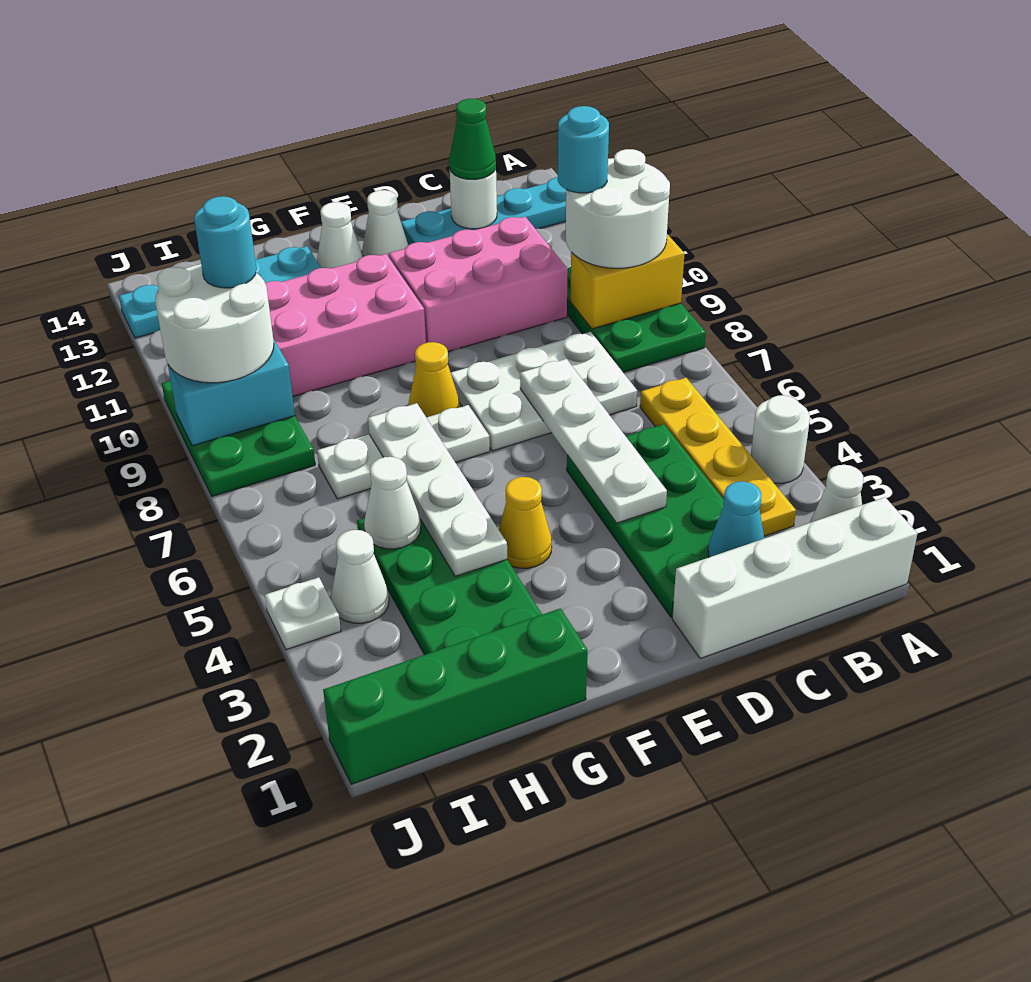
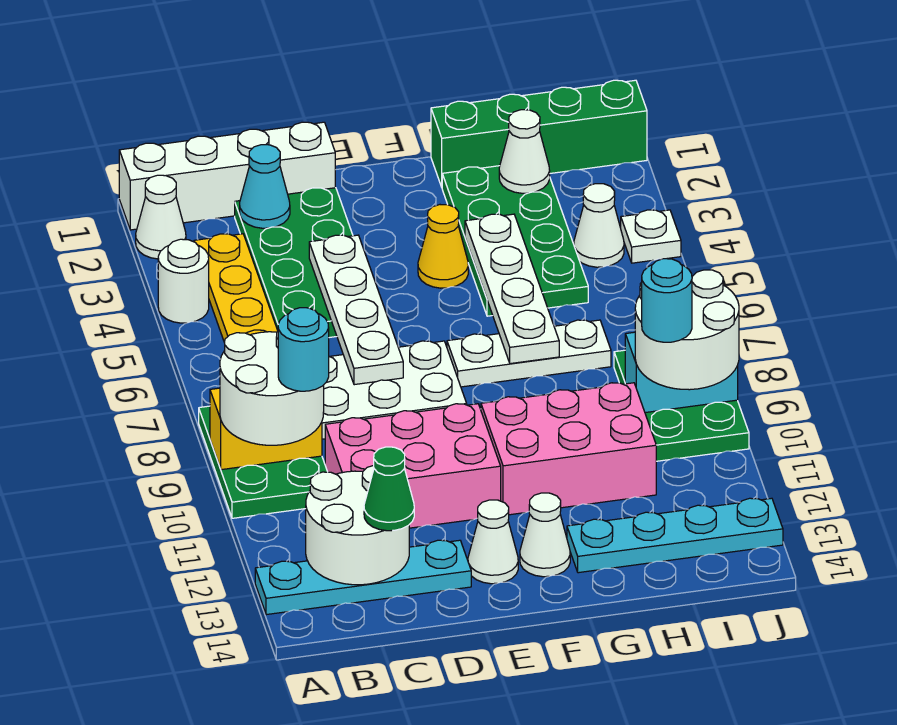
white round brick C13 level 2 -> white round brick B12:C13 level 2
yellow cone F8 level 1 -> none
white cone H5 level 2 -> white cone H2 level 2

